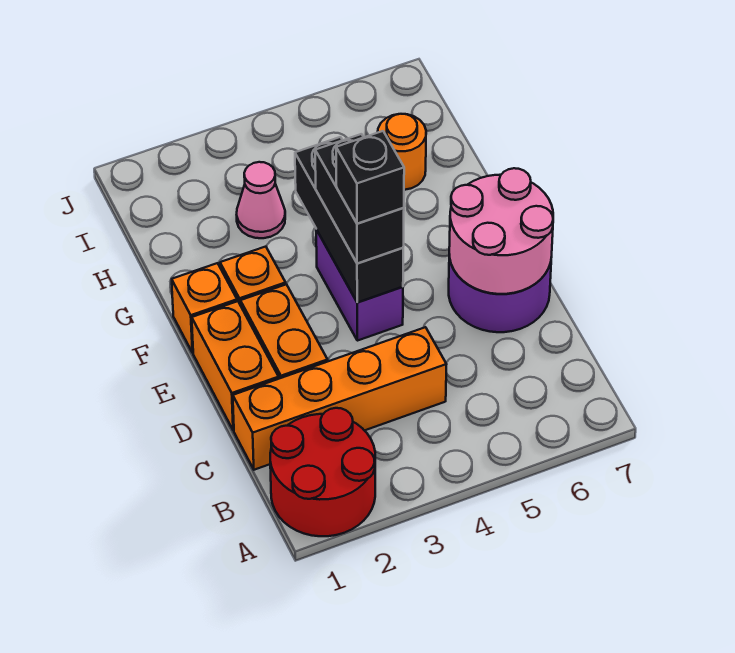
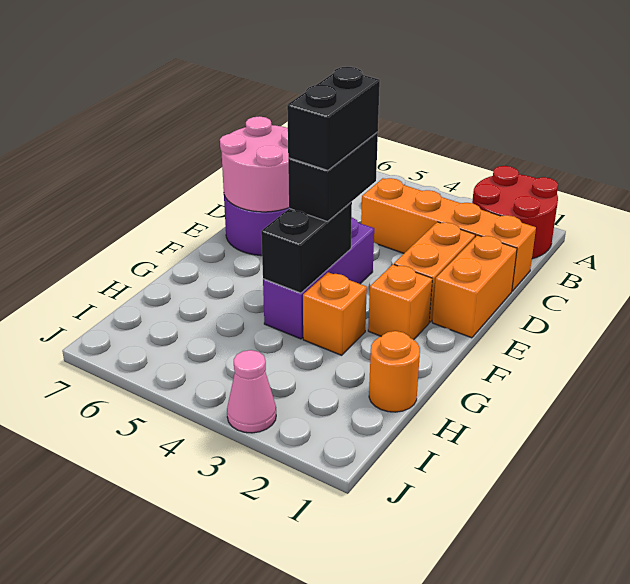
purple brick E4:F4 level 1 -> purple brick E4:G4 level 1
black brick E4:G4 level 2 -> black brick F4:G4 level 2
black brick E4 level 4 -> black brick E4:F4 level 4
orange brick F1 level 1 -> orange brick G3 level 1
pink cone H3 level 1 -> pink cone J3 level 1
orange round brick H6 level 1 -> orange round brick H1 level 1

